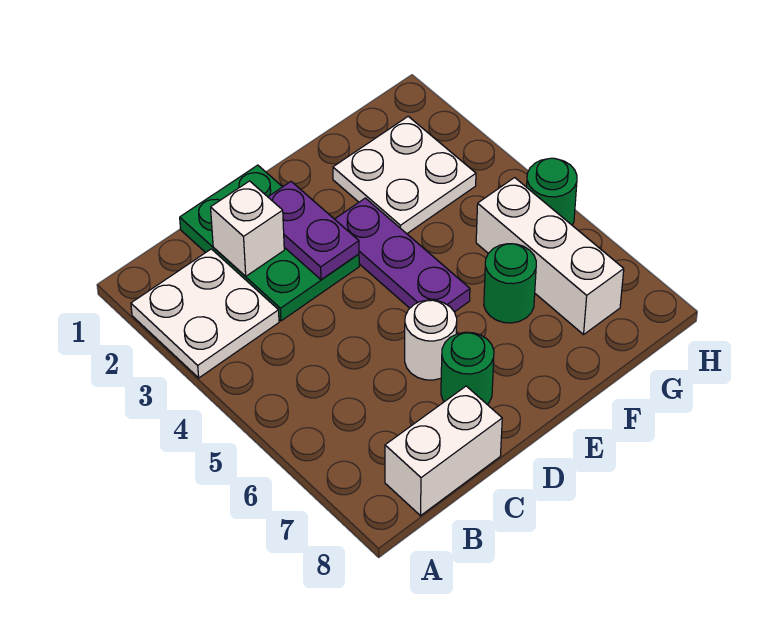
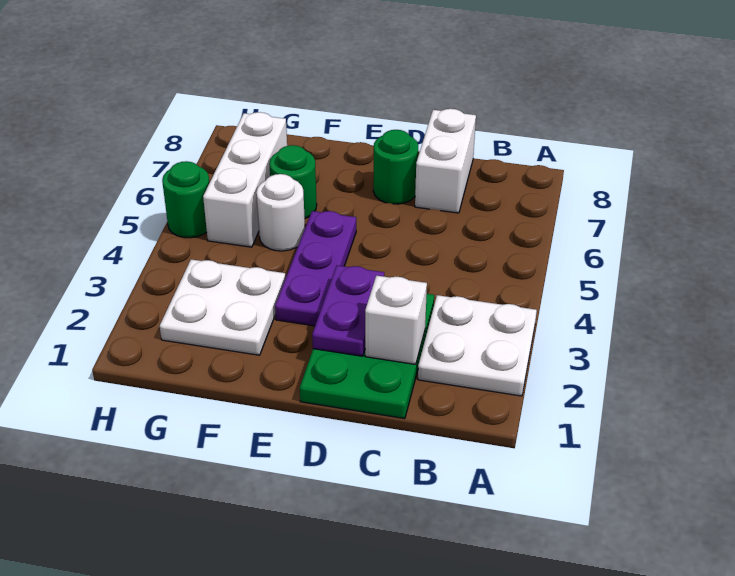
white brick B8:C8 level 1 -> white brick C7:C8 level 1
white round brick D6 level 1 -> white round brick F5 level 1

